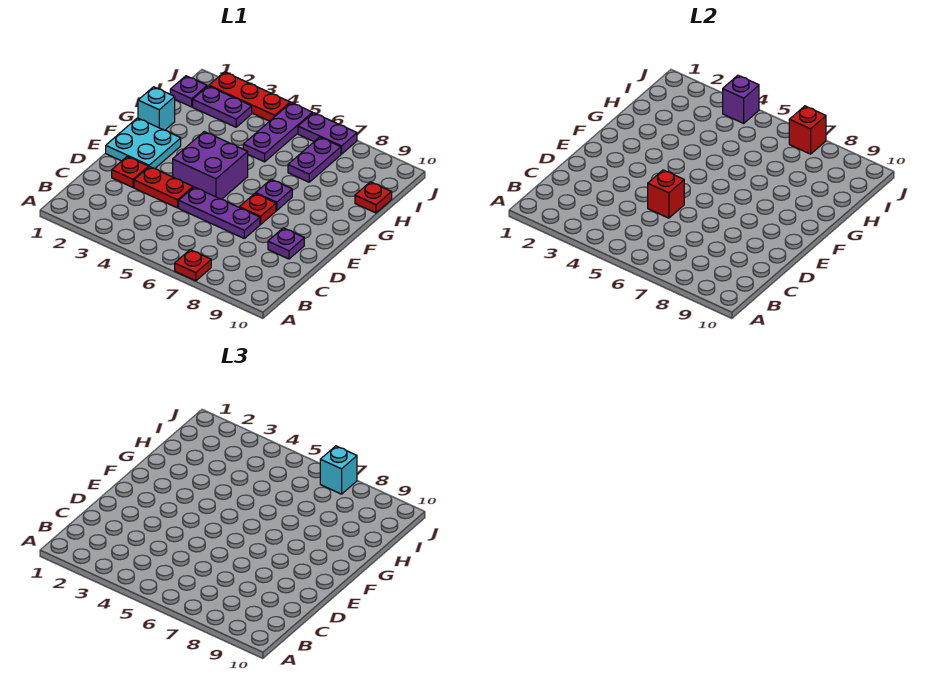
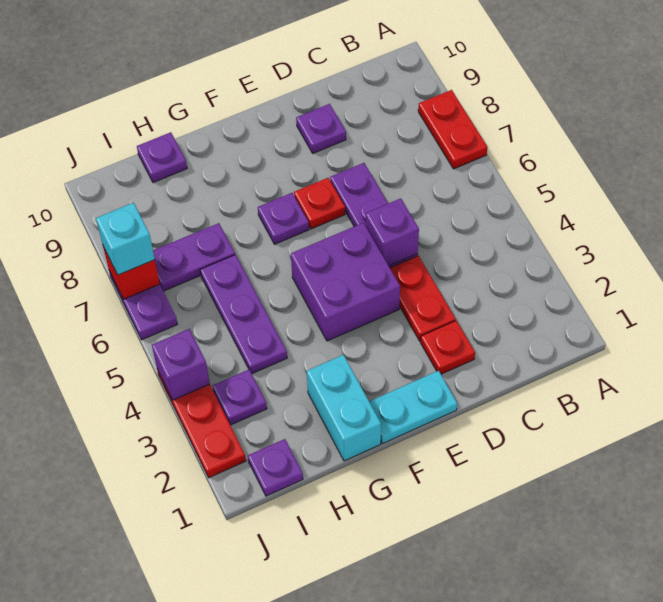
red plate A7 level 1 -> red plate A7:A8 level 1
red brick D5 level 2 -> purple brick D5 level 2
cyan plate E1:F2 level 1 -> cyan plate E1:F1 level 1
cyan brick G1 level 1 -> cyan brick G1:G2 level 1
purple plate H5:J5 level 1 -> purple plate H4:H6 level 1
red plate H10 level 1 -> purple plate H10 level 1
purple plate I2:I3 level 1 -> purple plate I3 level 1

